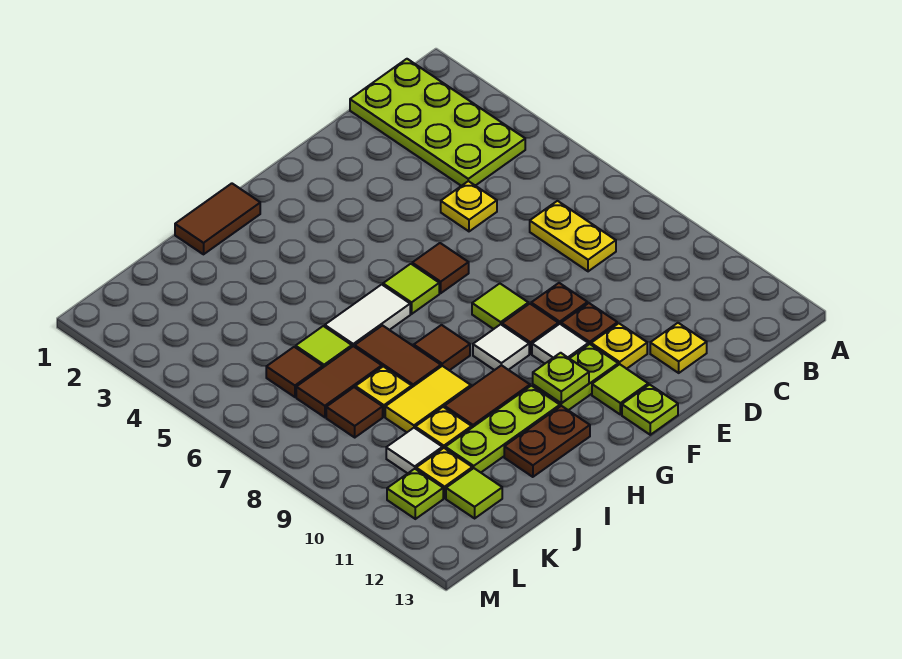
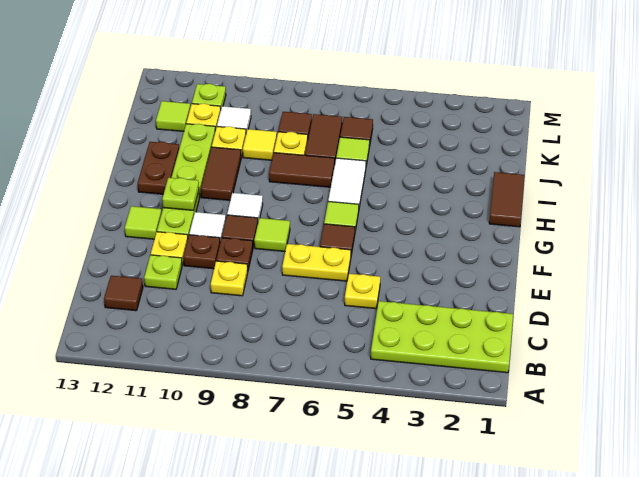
yellow plate C7:C8 level 1 -> yellow plate E6:E7 level 1
yellow plate D12 level 1 -> yellow plate D9 level 1
lime plate F13 level 1 -> lime plate D11 level 1
brown tile H8 level 1 -> brown tile C12 level 1
yellow tile I9:J9 level 1 -> yellow tile J9 level 1

